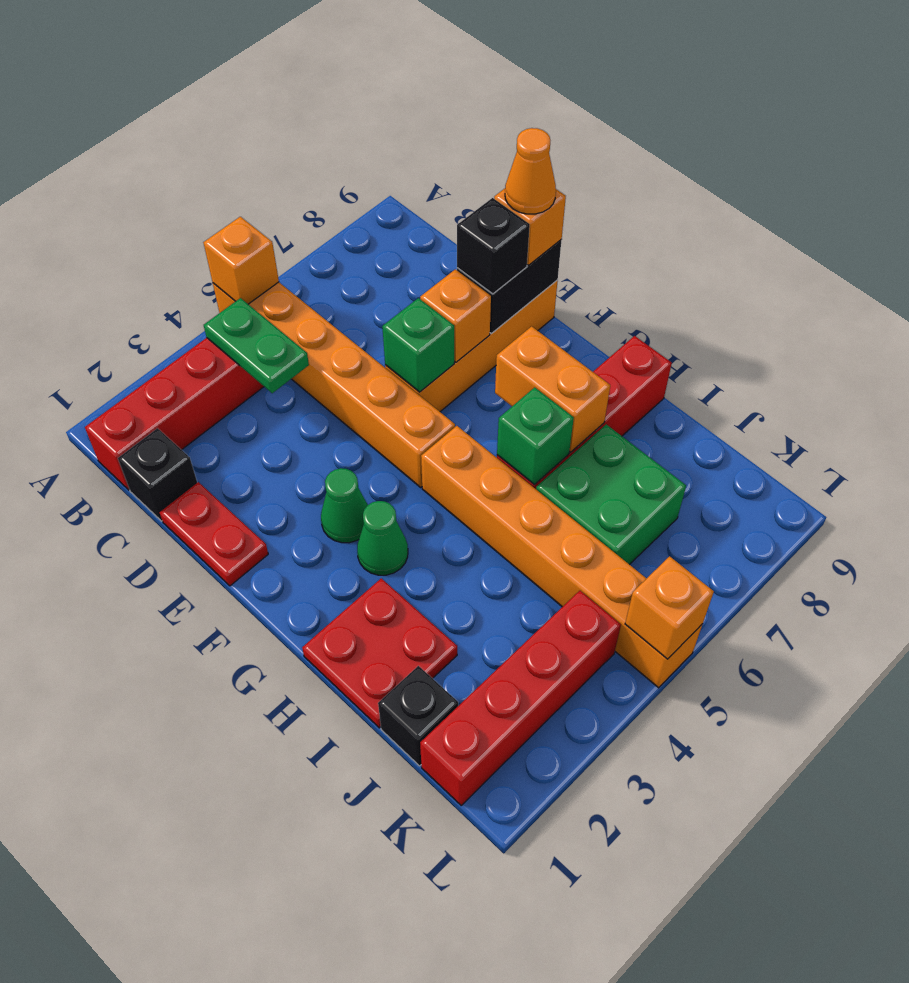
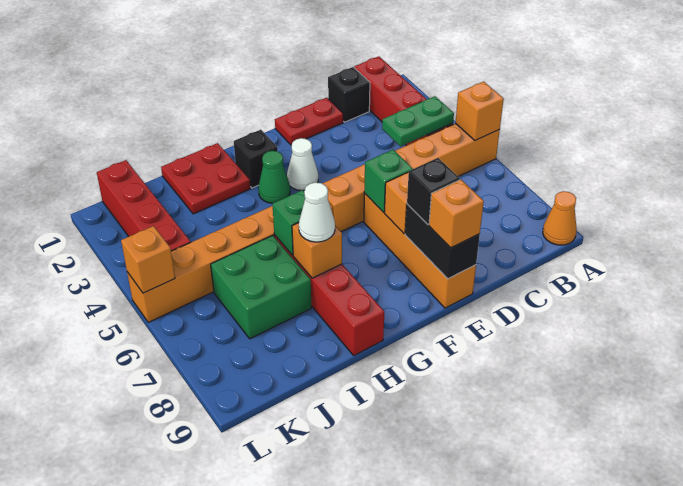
orange cone E9 level 4 -> orange cone A9 level 1
green cone F3 level 1 -> white cone F3 level 1
orange brick G7:H7 level 2 -> orange brick H7 level 2
none -> white cone H7 level 3
black brick J1 level 1 -> black brick G2 level 1

